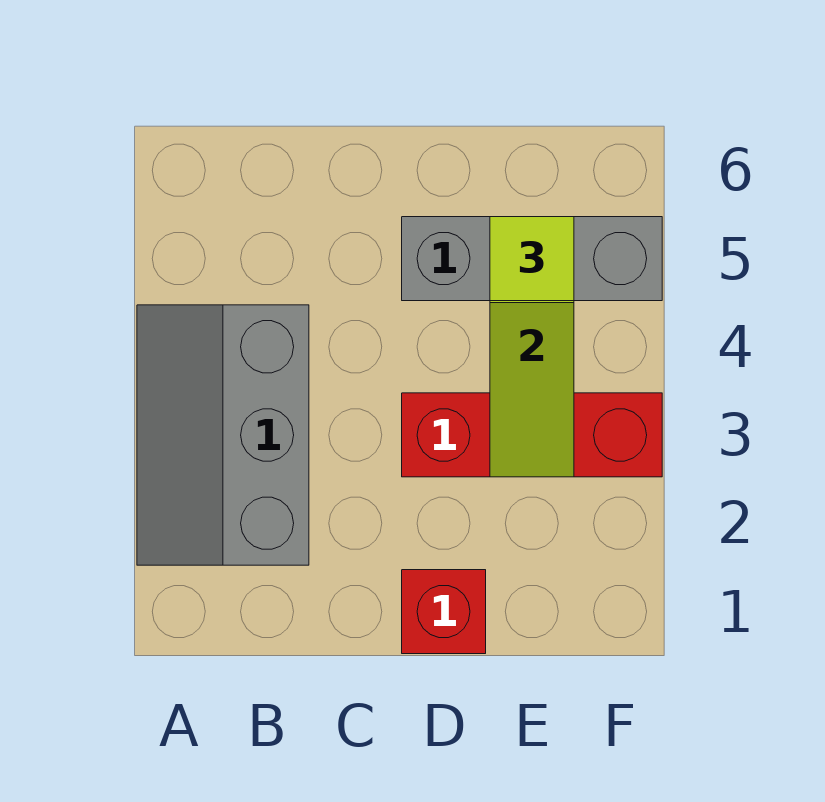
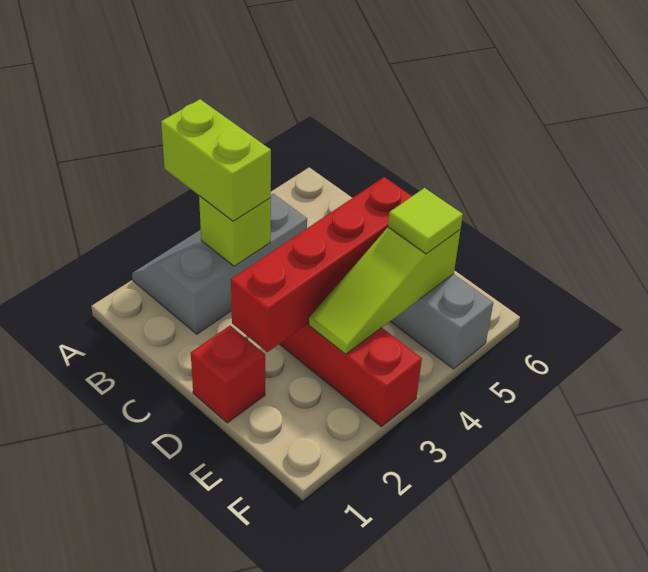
none -> lime brick A3:B3 level 3
none -> lime brick B3 level 2
none -> red brick D2:D5 level 2

